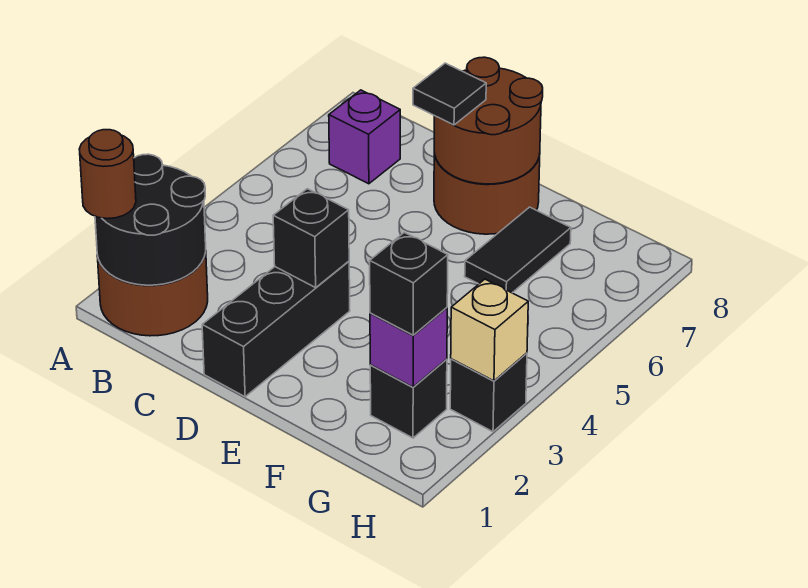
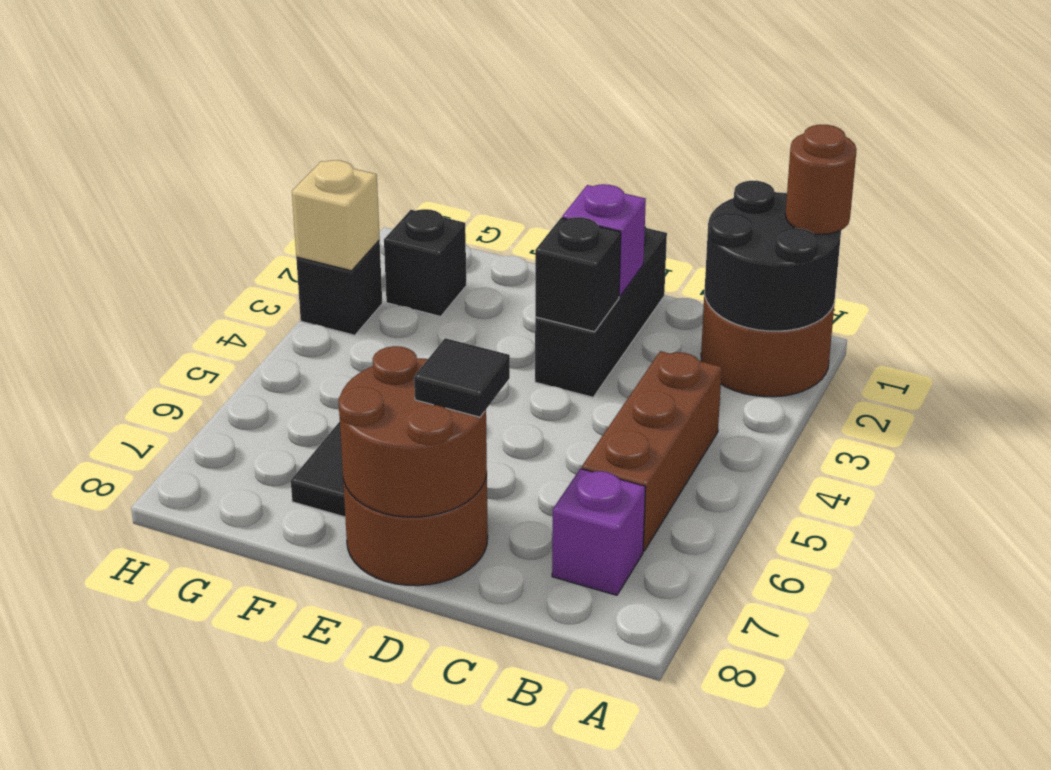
none -> brown brick B4:B6 level 1
purple brick G2 level 2 -> purple brick D2 level 2
black brick G2 level 3 -> none

